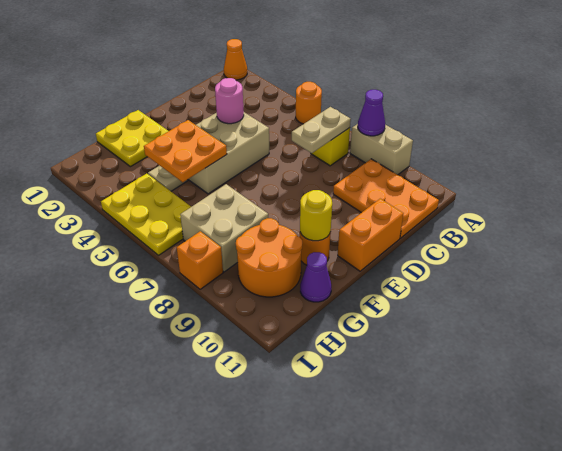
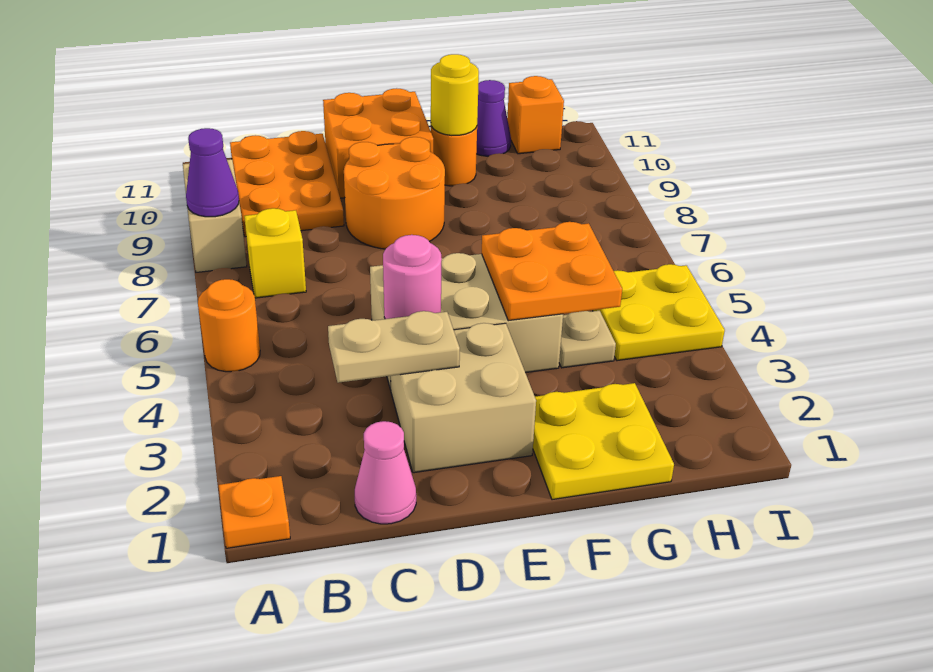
orange cone A1 level 1 -> orange plate A1 level 1
tan plate B7:C7 level 2 -> tan plate C3:D3 level 2
none -> pink cone C1 level 1
orange brick D11:E11 level 1 -> orange brick D10:E11 level 1
tan brick G7:H8 level 1 -> tan brick D2:E3 level 1
orange round brick G9:H10 level 1 -> orange round brick D8:E9 level 1
yellow plate H4:I6 level 1 -> yellow plate H4:I5 level 1
orange brick I8 level 1 -> orange brick H11 level 1

